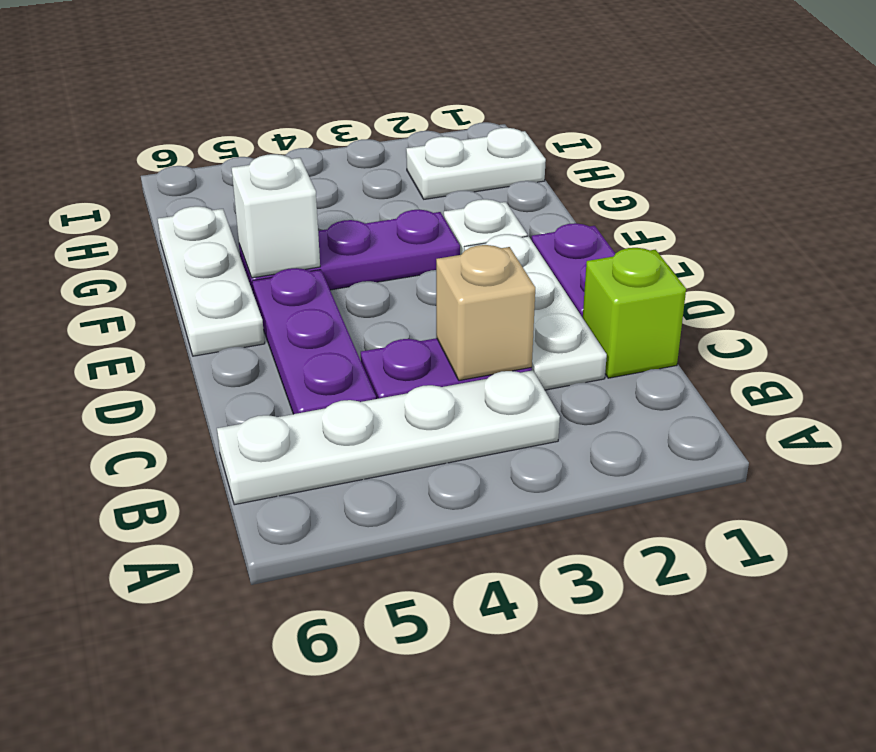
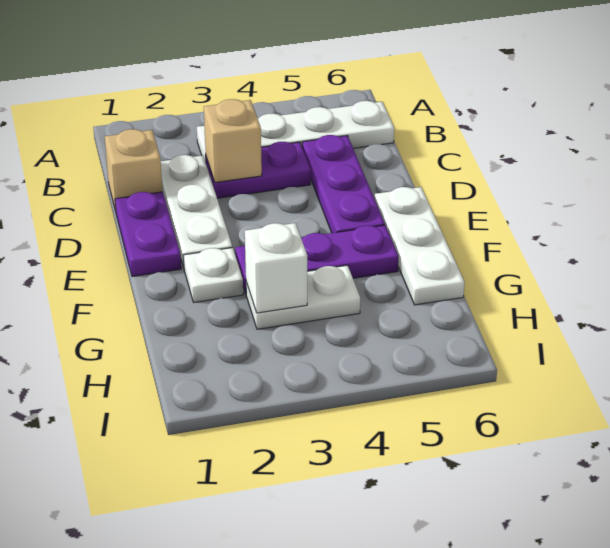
lime brick C1 level 1 -> tan brick C1 level 1
white brick F5 level 2 -> white brick G3 level 2
white plate H1:H2 level 1 -> white plate G3:G4 level 1

